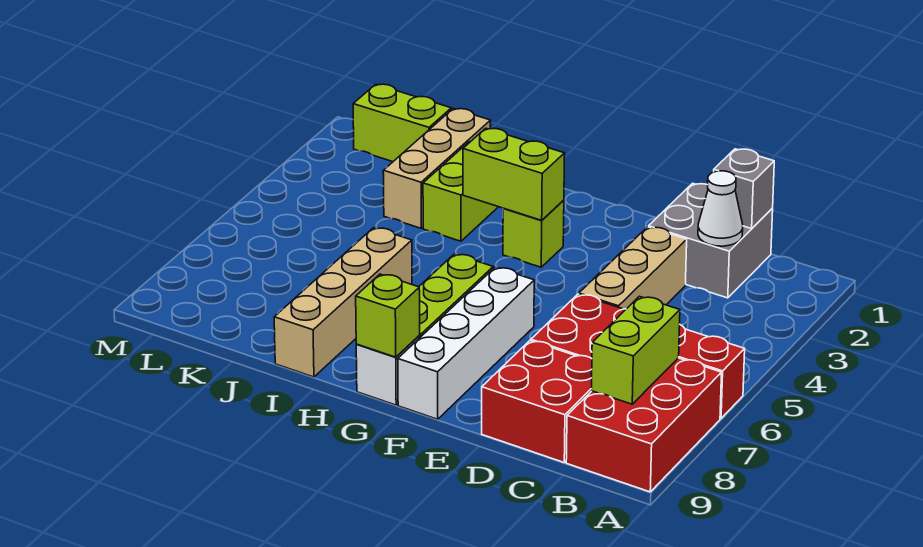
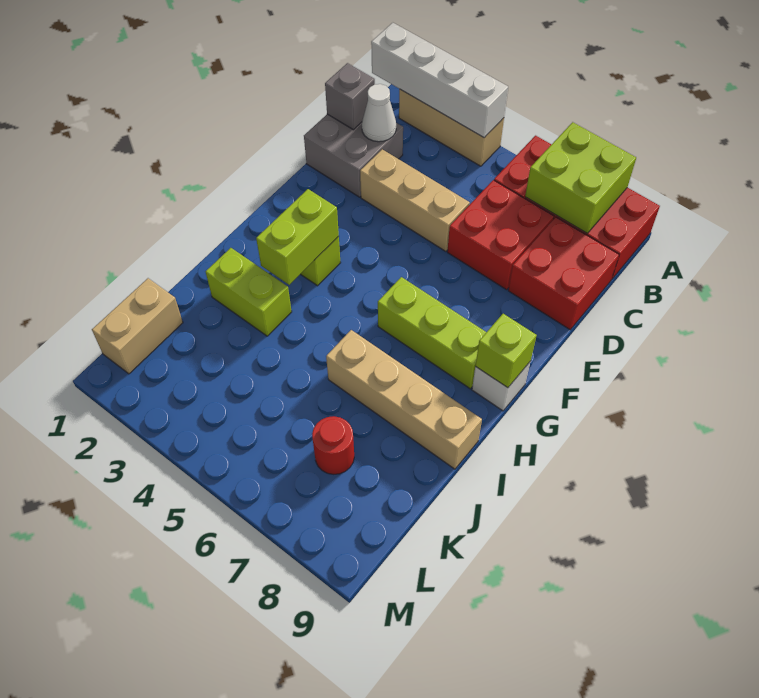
lime brick B7:B8 level 2 -> lime brick A7:B8 level 2
white brick F6:F9 level 1 -> white brick A1:A4 level 2
tan brick J1:J3 level 1 -> tan brick A2:A4 level 1
lime brick K1:L1 level 1 -> tan brick K1:L1 level 1
none -> red round brick K7 level 1

